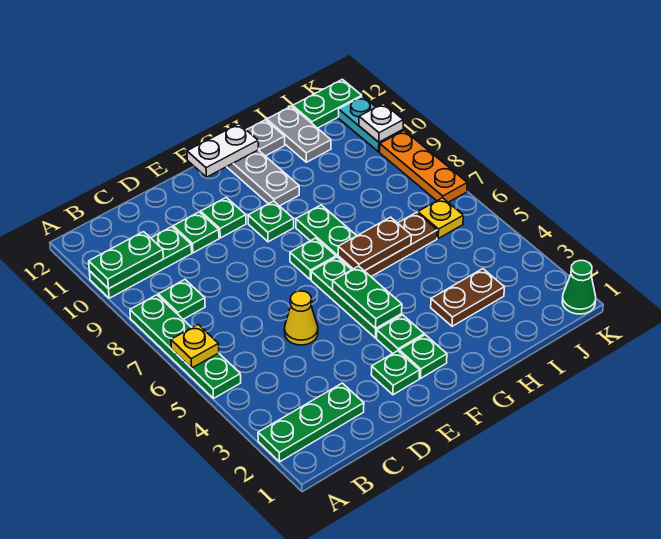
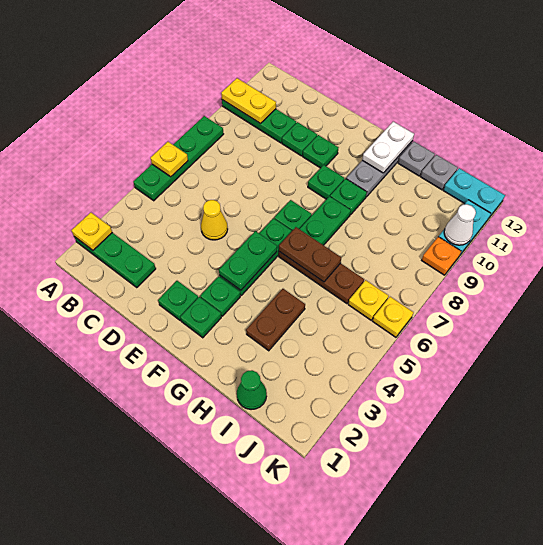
none -> yellow plate A2 level 2
green plate A10:B10 level 2 -> yellow plate A10:B10 level 2
green plate B8 level 1 -> green plate G9 level 1
white plate F12:G12 level 2 -> white plate G11:G12 level 2
brown plate H3:I3 level 1 -> brown plate H3:H4 level 1
grey plate I11:I12 level 1 -> grey plate I12 level 1
green plate J12:K12 level 1 -> cyan plate J12:K12 level 1
green cone K1 level 1 -> green cone I1 level 1
none -> yellow plate K6 level 1
orange plate K7:K9 level 1 -> orange plate K9 level 1
white plate K10 level 2 -> white cone K10 level 2

